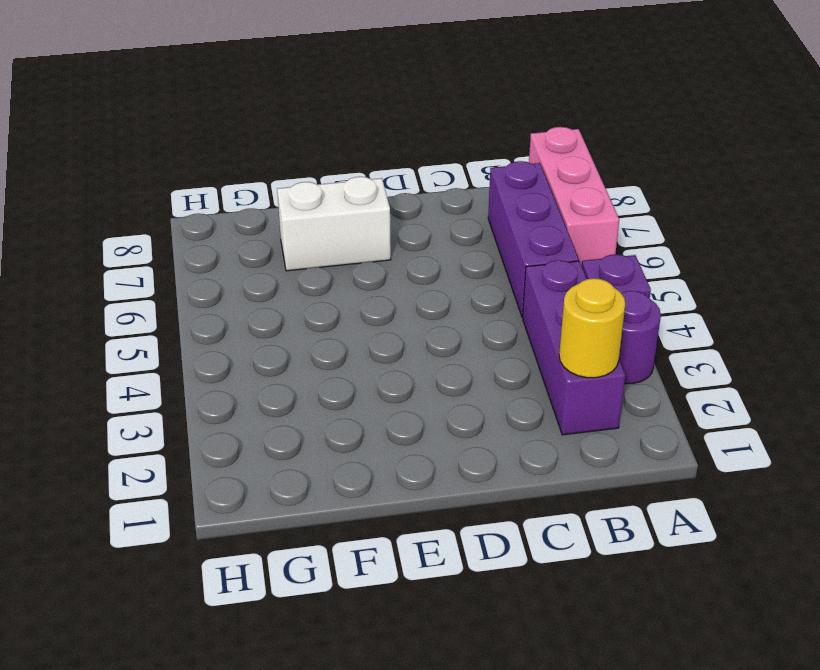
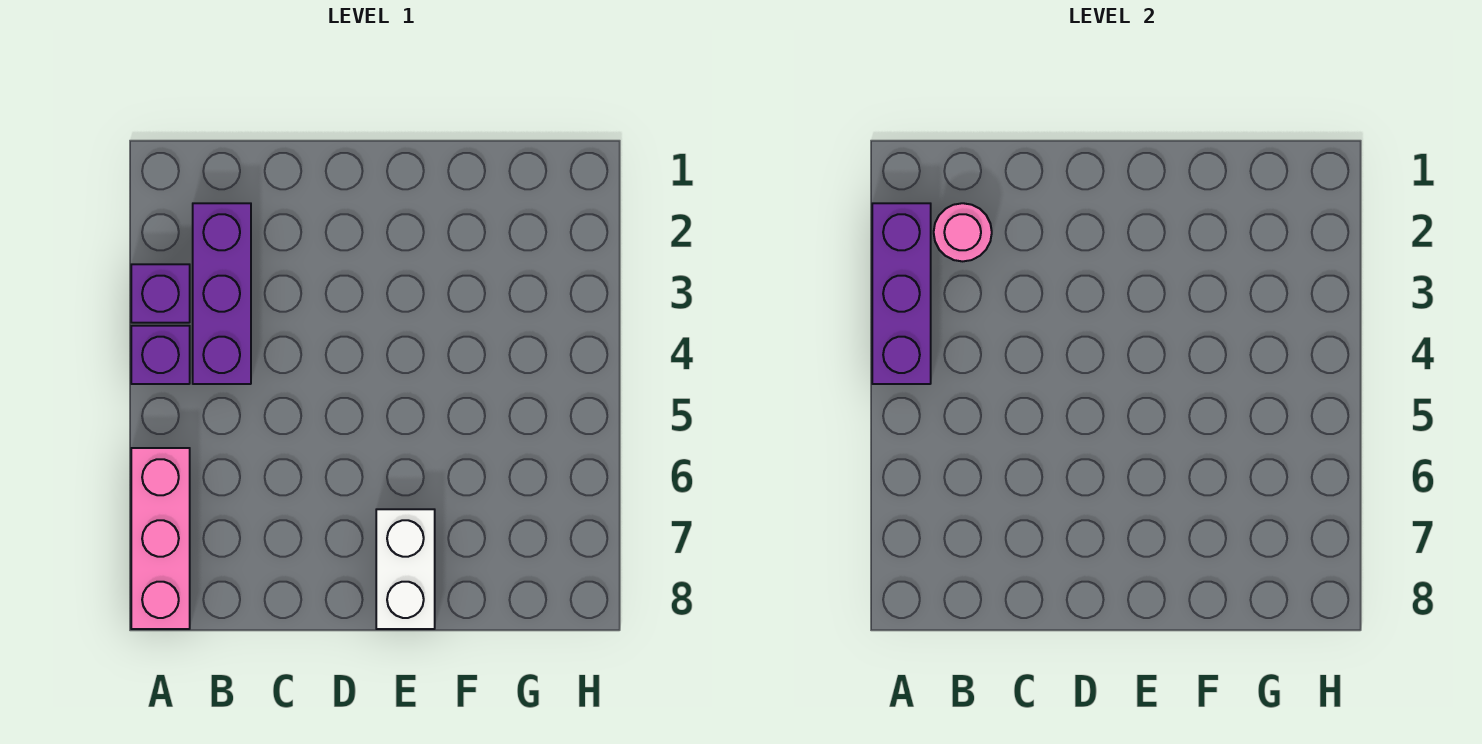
purple round brick A3 level 1 -> purple brick A3 level 1
yellow round brick B2 level 2 -> pink round brick B2 level 2
purple brick B5:B7 level 1 -> purple brick A2:A4 level 2
white brick E7:F7 level 1 -> white brick E7:E8 level 1

